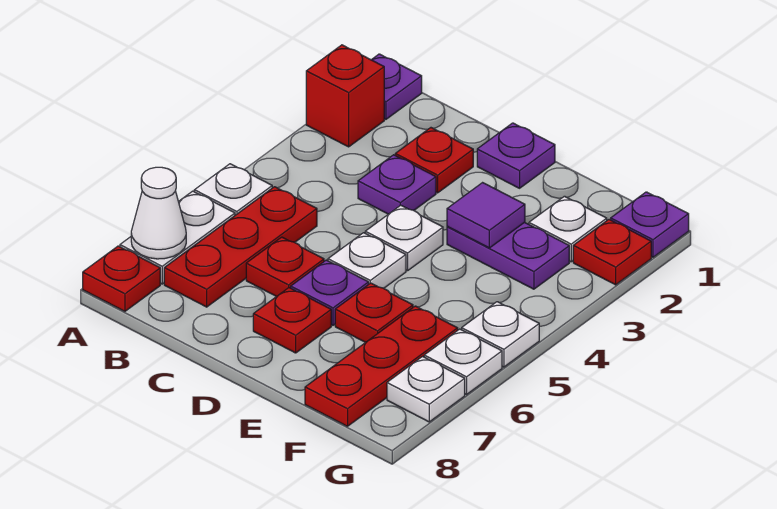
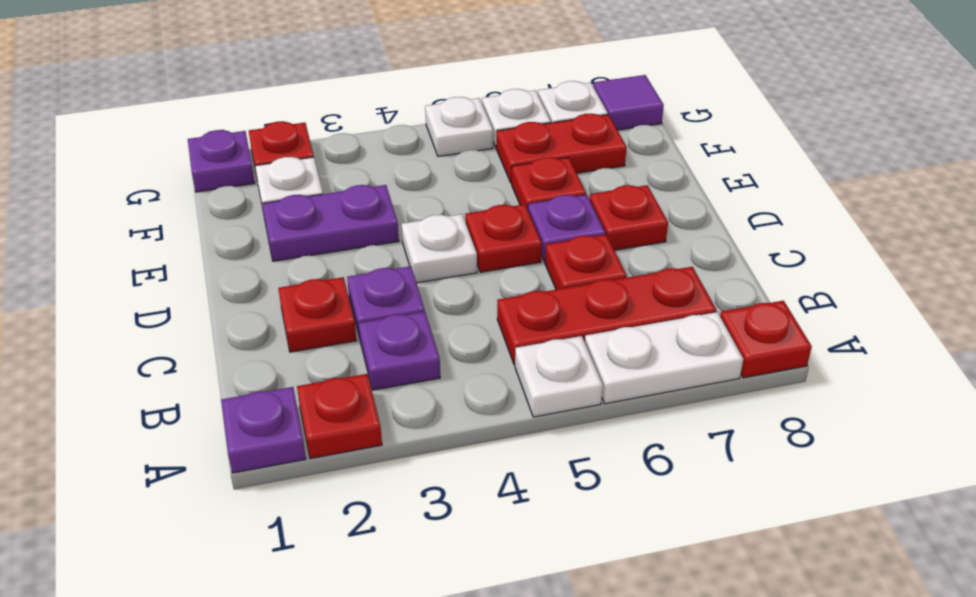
red brick A2 level 1 -> red plate A2 level 1
white cone A7 level 2 -> none
purple plate D1 level 1 -> purple plate B3 level 1
white plate D5 level 1 -> red plate D5 level 1
purple plate E3:F3 level 1 -> purple plate E2:E3 level 1
purple tile E3 level 2 -> purple tile G8 level 1
red plate F6:F8 level 1 -> red plate F6:F7 level 1

